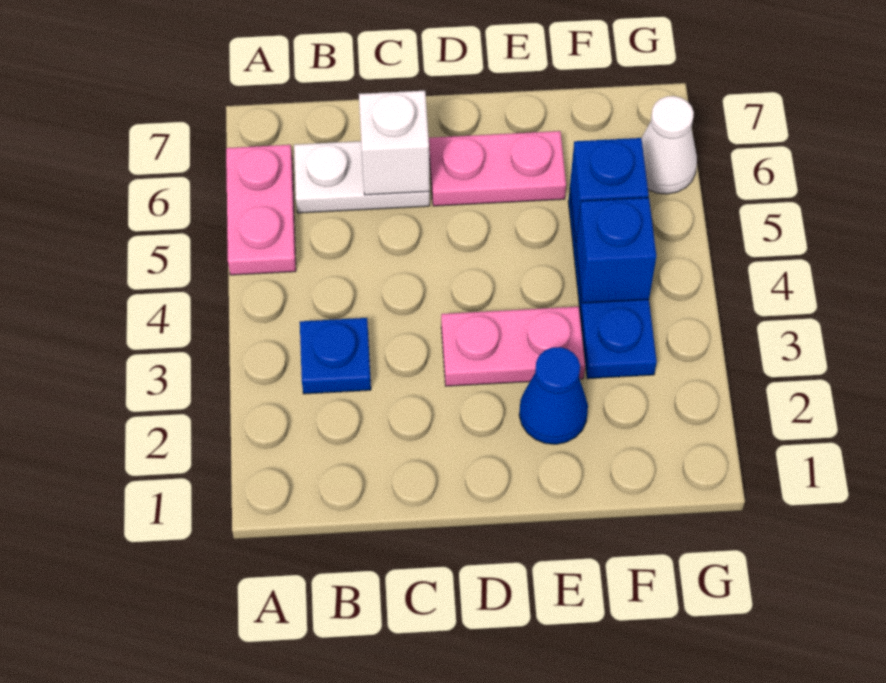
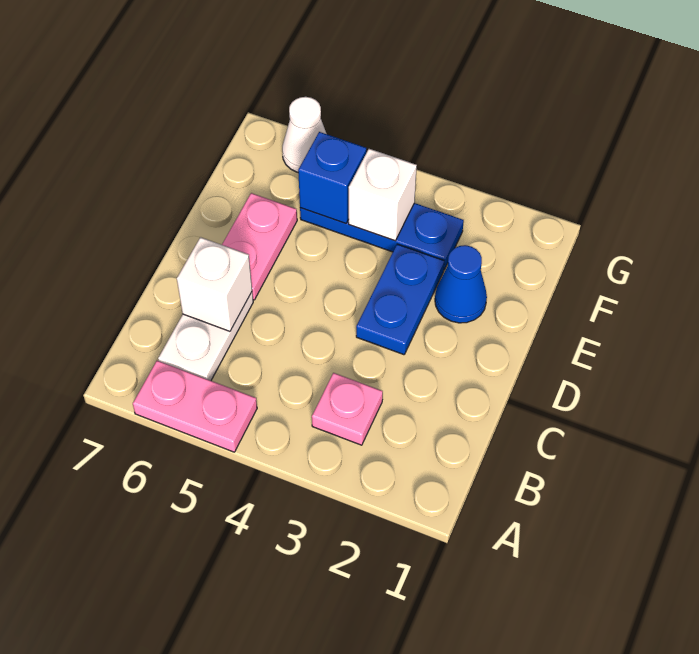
blue plate B3 level 1 -> pink plate B3 level 1
pink plate D3:E3 level 1 -> blue plate D3:E3 level 1
blue brick F4 level 2 -> white brick F4 level 2

